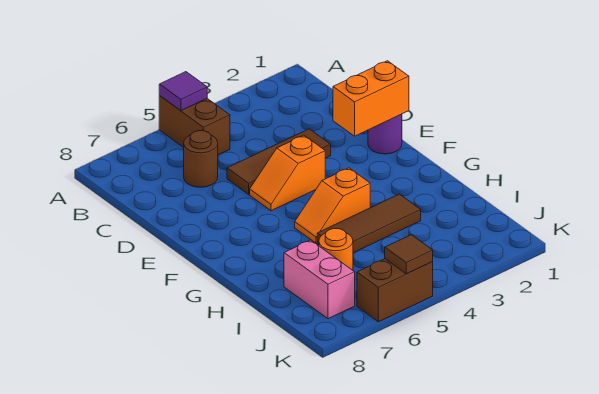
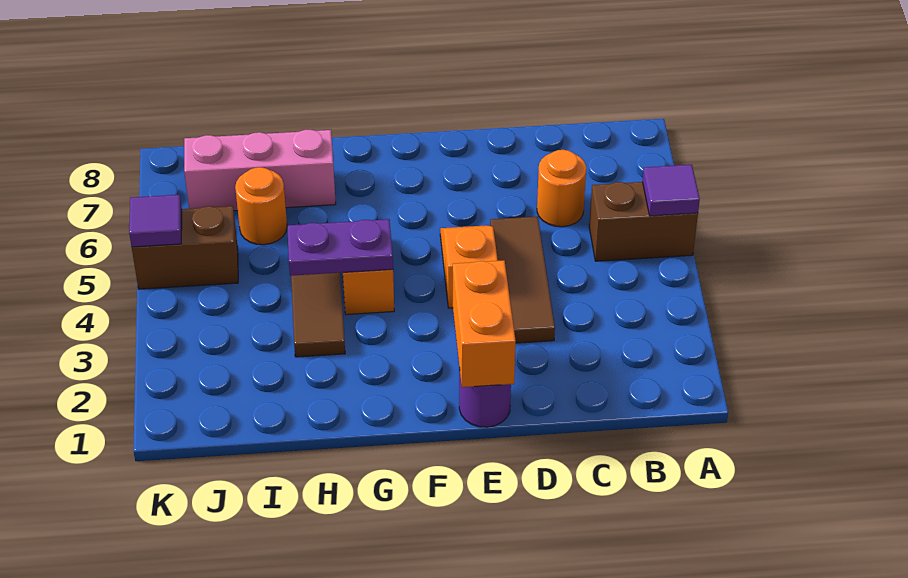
brown round brick C6 level 1 -> orange round brick C6 level 1
none -> purple plate G4:H4 level 2
pink brick I7:J7 level 1 -> pink brick H7:J7 level 1
brown brick K5:K6 level 1 -> brown brick J5:K5 level 1
brown tile K5 level 2 -> purple tile K5 level 2

